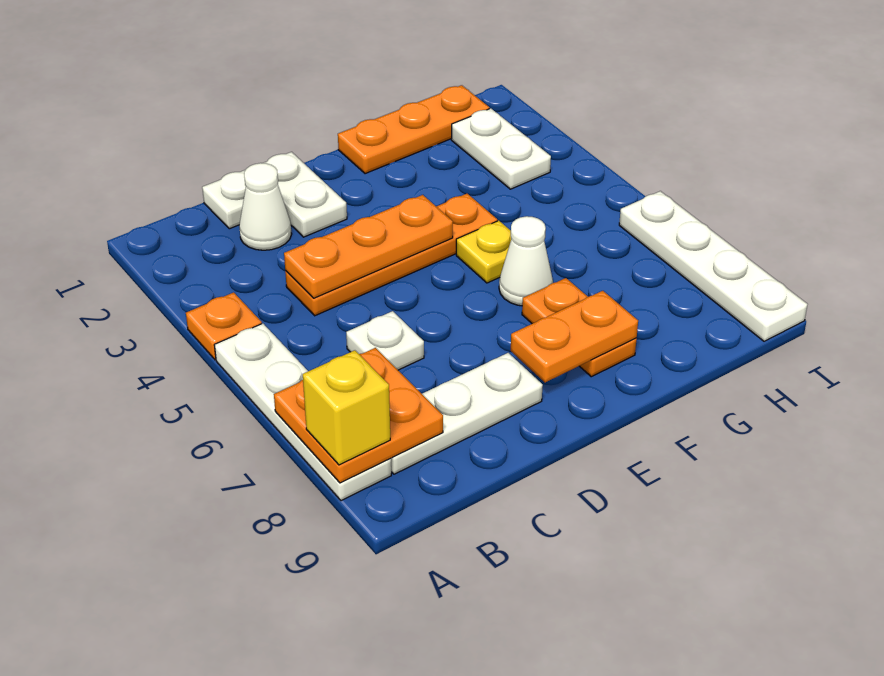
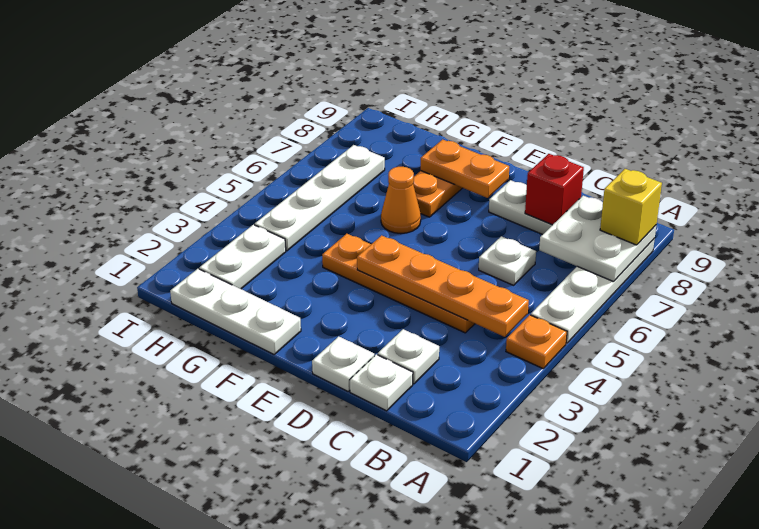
orange plate A7:B8 level 2 -> white plate A7:B8 level 2
white cone C2 level 1 -> white plate C2 level 1
orange plate C4:E4 level 2 -> orange plate B4:E4 level 2
none -> red brick C8 level 2
white plate D1:D2 level 1 -> white plate D1 level 1
orange plate F1:H1 level 1 -> white plate F1:H1 level 1
yellow plate F5 level 1 -> none
white cone F6 level 1 -> orange cone F6 level 1
white plate I6:I9 level 1 -> white plate H4:H7 level 1

